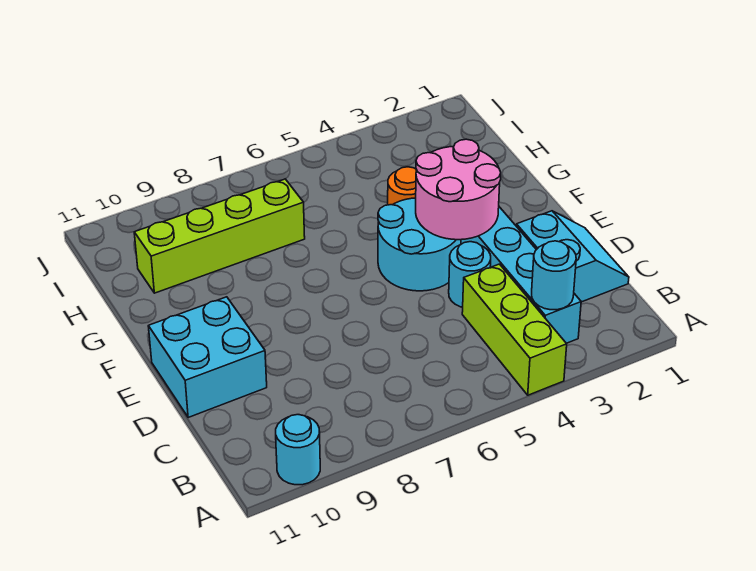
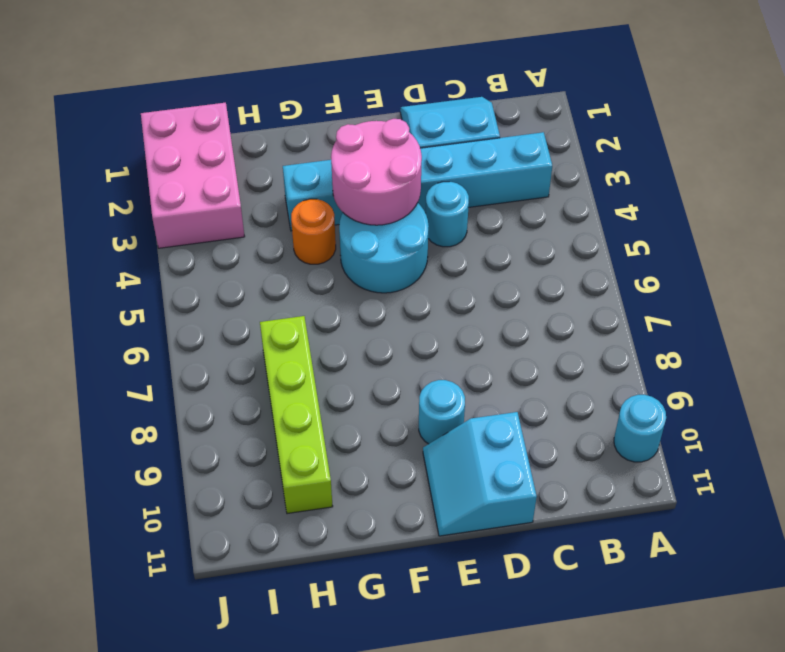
lime brick A4:C4 level 1 -> none
cyan round brick B3 level 2 -> cyan round brick E9 level 1
cyan brick D10:E11 level 1 -> cyan slope D10:E11 level 1 top D
none -> pink brick I1:J3 level 1

